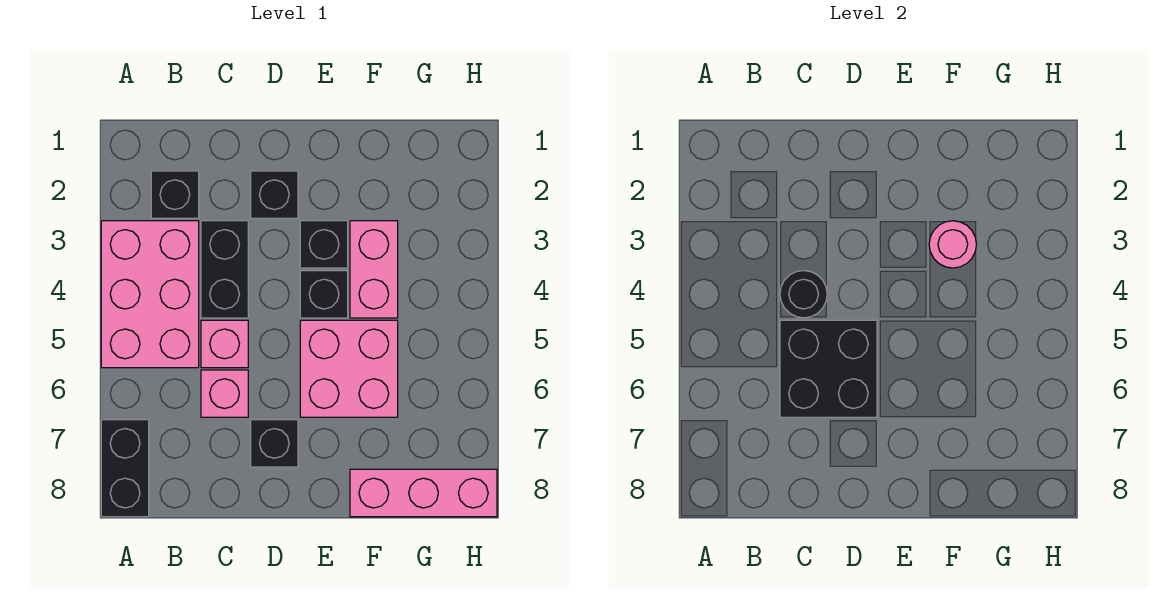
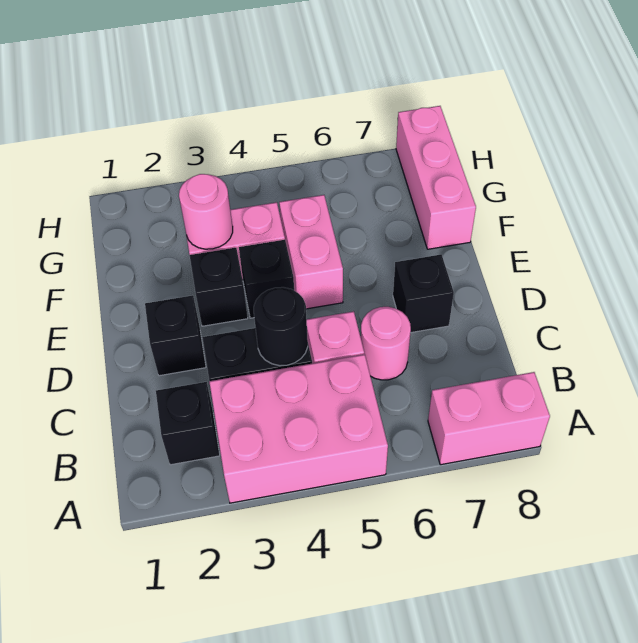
black brick A7:A8 level 1 -> pink brick A7:A8 level 1
black brick C5:D6 level 2 -> none
pink brick C6 level 1 -> pink round brick C6 level 1
pink brick E5:F6 level 1 -> pink brick E5:F5 level 1

